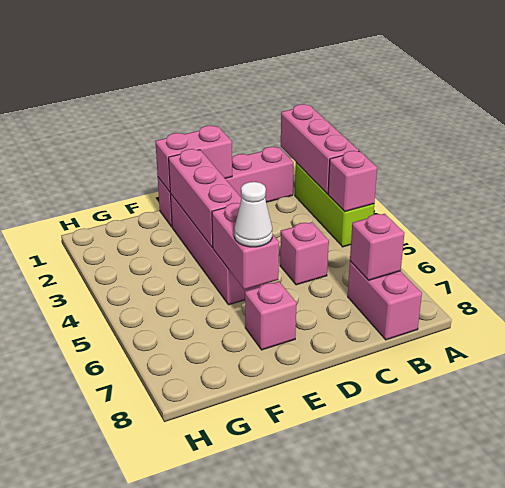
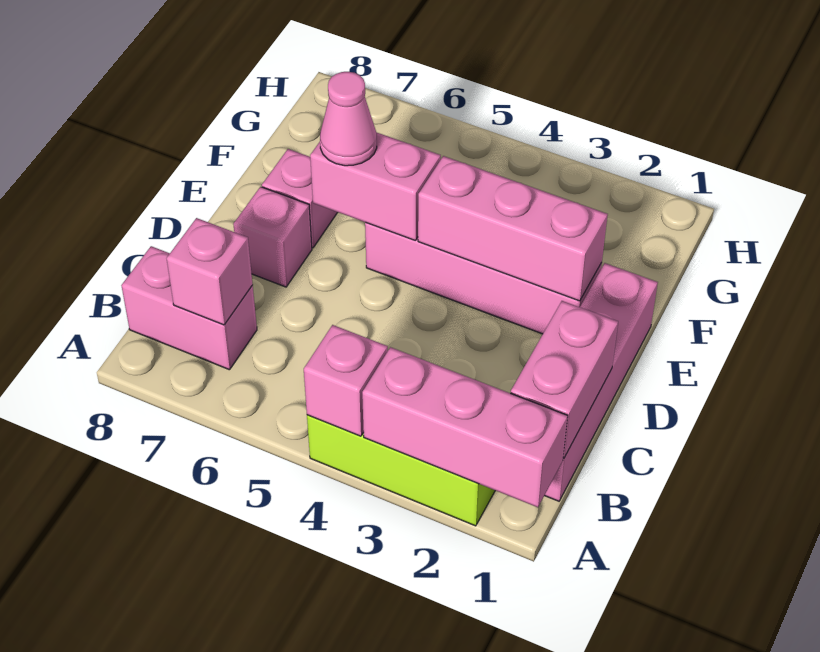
pink brick C5 level 1 -> pink brick D7 level 1
pink brick D1:E1 level 2 -> pink brick B1:C1 level 2
white cone E6 level 3 -> pink cone E6 level 3

